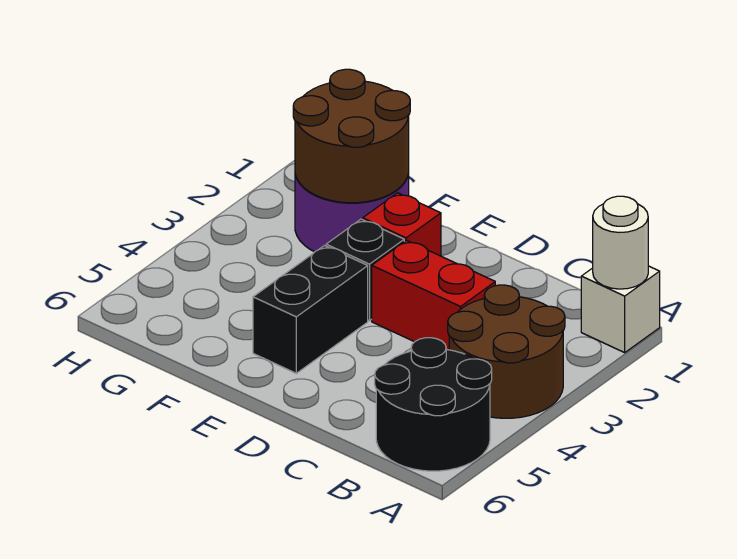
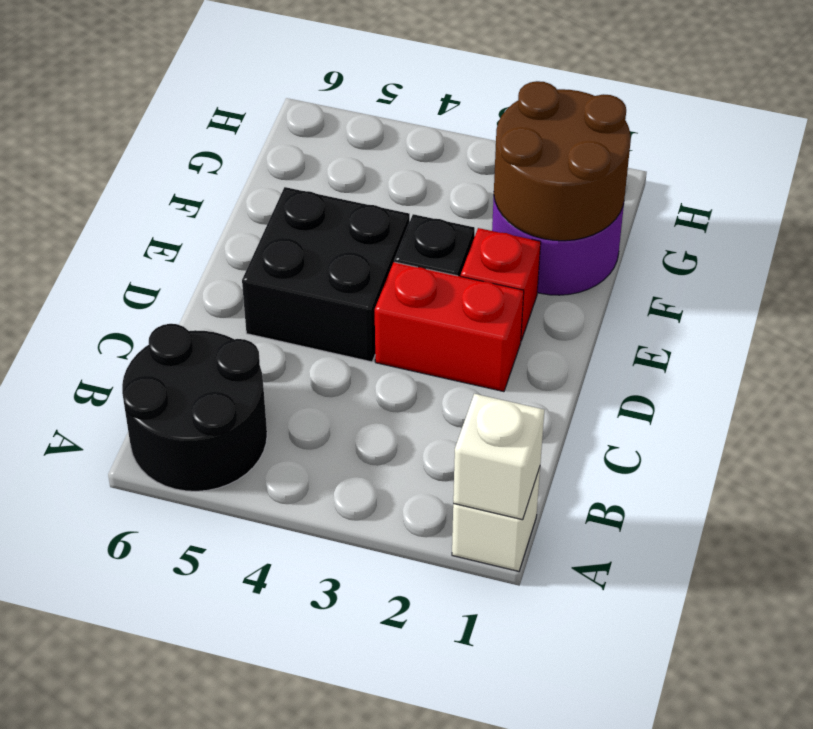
white round brick A1 level 2 -> white brick A1 level 2
brown round brick A3:B4 level 1 -> none
red brick C3:D3 level 1 -> red brick D2:D3 level 1
black brick E4:E5 level 1 -> black brick D4:E5 level 1

